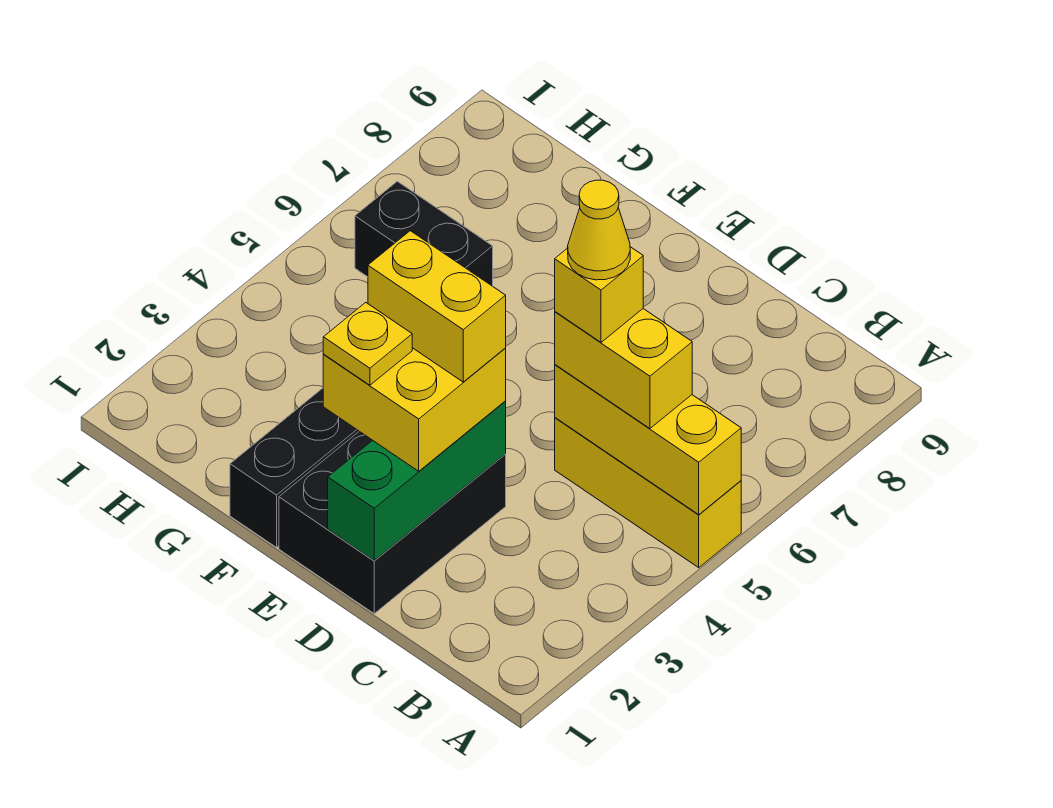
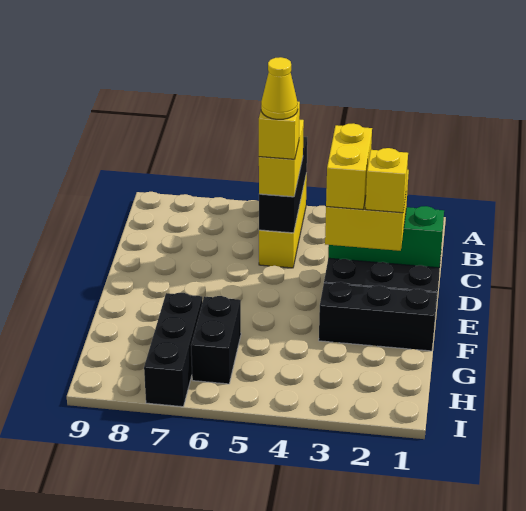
yellow brick A5:C5 level 2 -> black brick A5:C5 level 2
yellow plate E2 level 4 -> yellow brick E2 level 4
none -> black brick G7:I7 level 1

